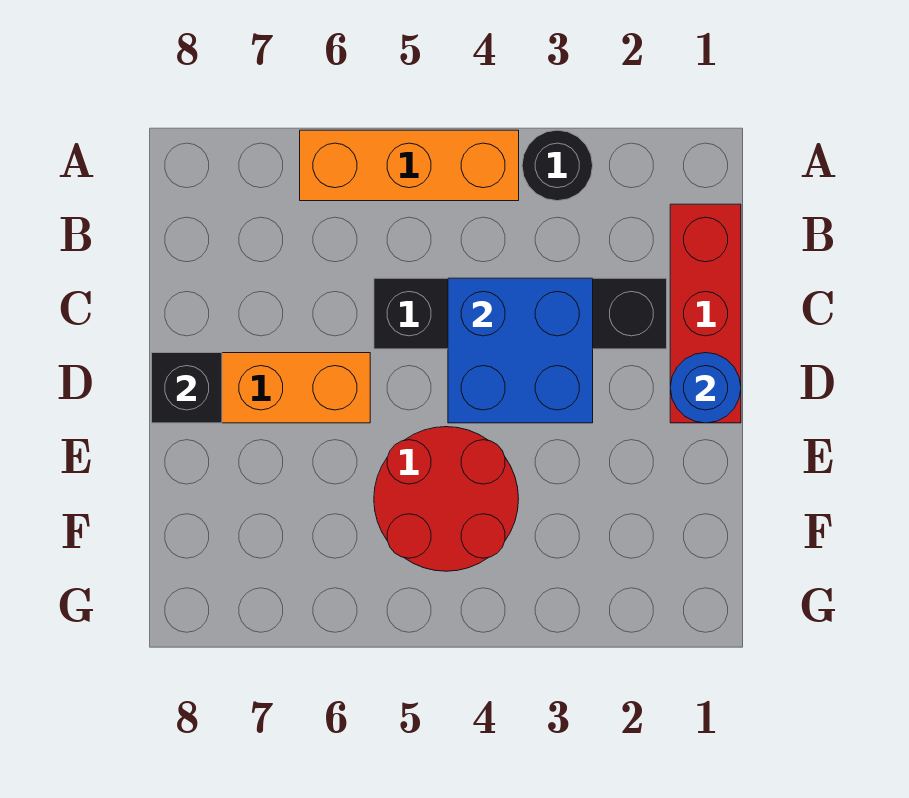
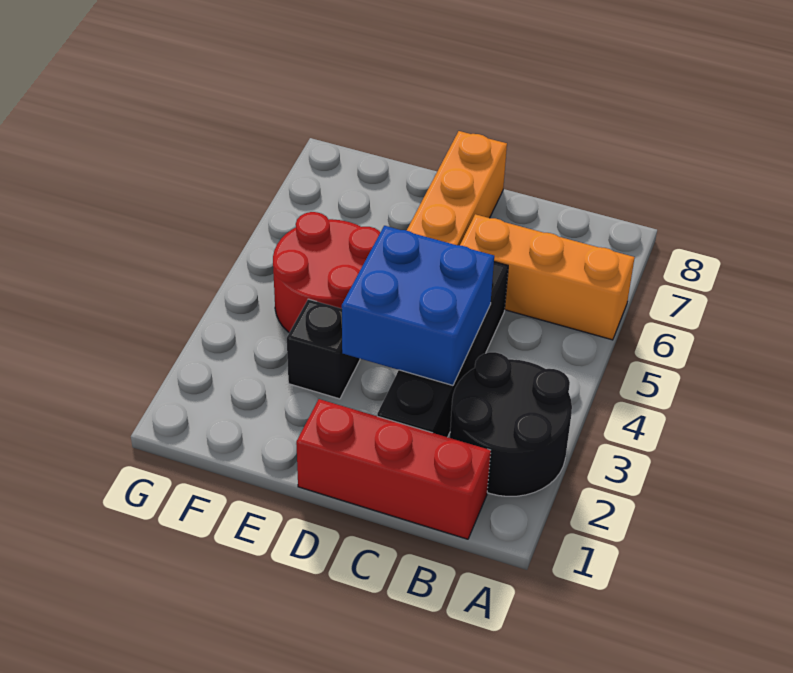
black round brick A3 level 1 -> black round brick A2:B3 level 1
orange brick A4:A6 level 1 -> orange brick A6:C6 level 1
blue round brick D1 level 2 -> none
black brick D8 level 2 -> black brick E3 level 1

